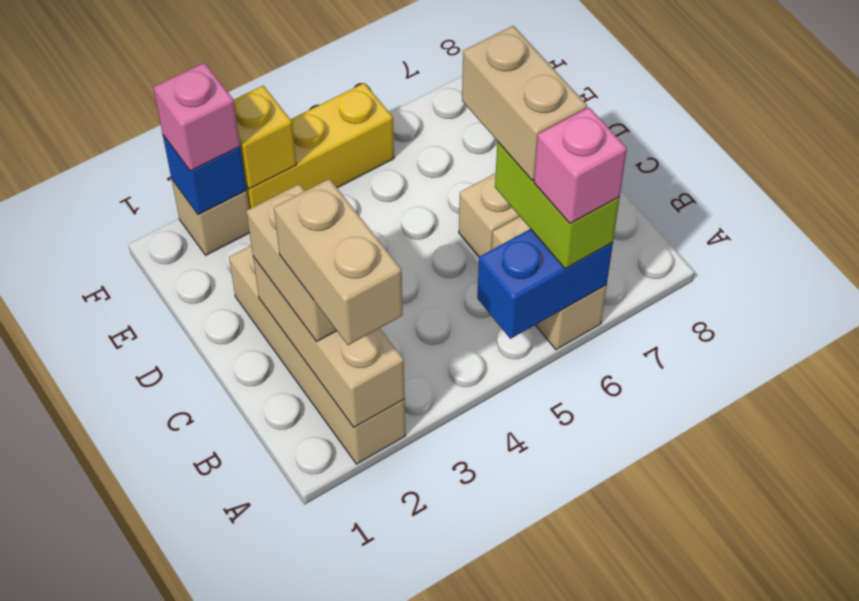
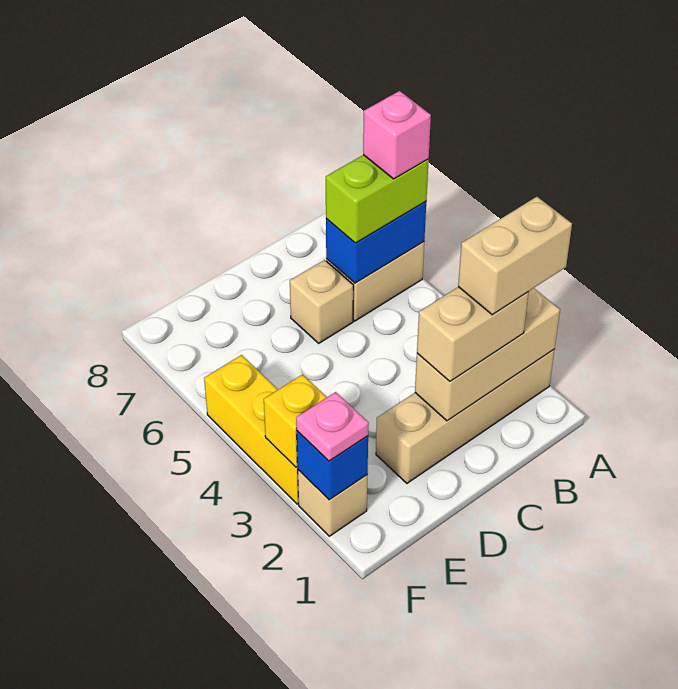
blue brick A5:A6 level 2 -> blue brick A6:B6 level 2
tan brick B6:C6 level 4 -> none
pink brick F2 level 3 -> pink plate F2 level 3

